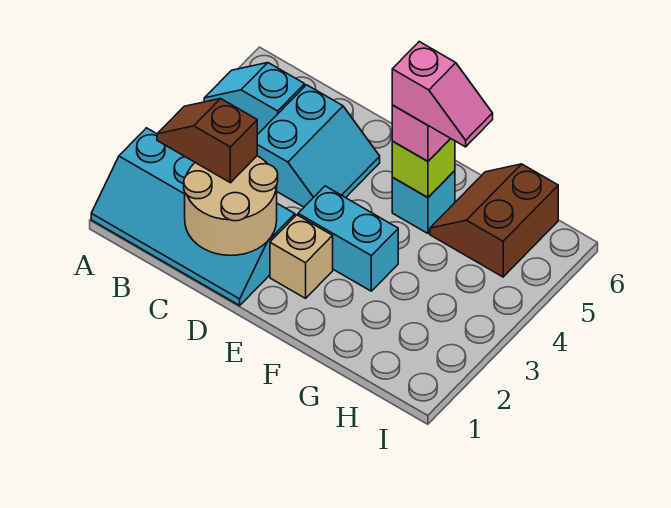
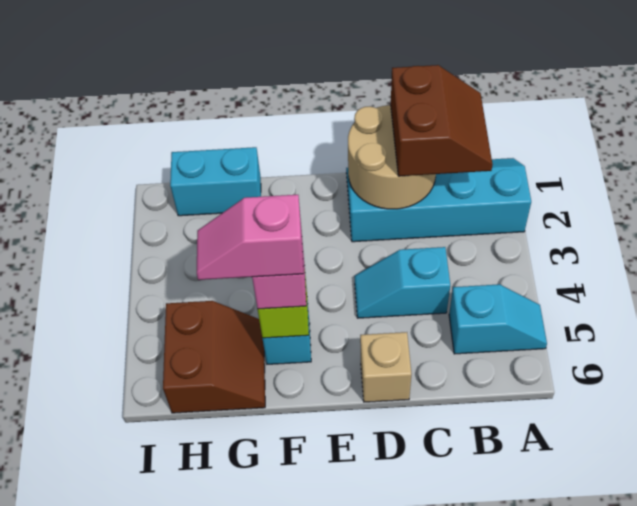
brown slope B2:C2 level 3 top C -> brown slope B1:C2 level 3 top C
cyan slope C4:D5 level 1 top C -> cyan slope C4:D4 level 1 top C
tan brick E2 level 1 -> tan brick D6 level 1
cyan brick E3:F3 level 1 -> cyan brick G1:H1 level 1

